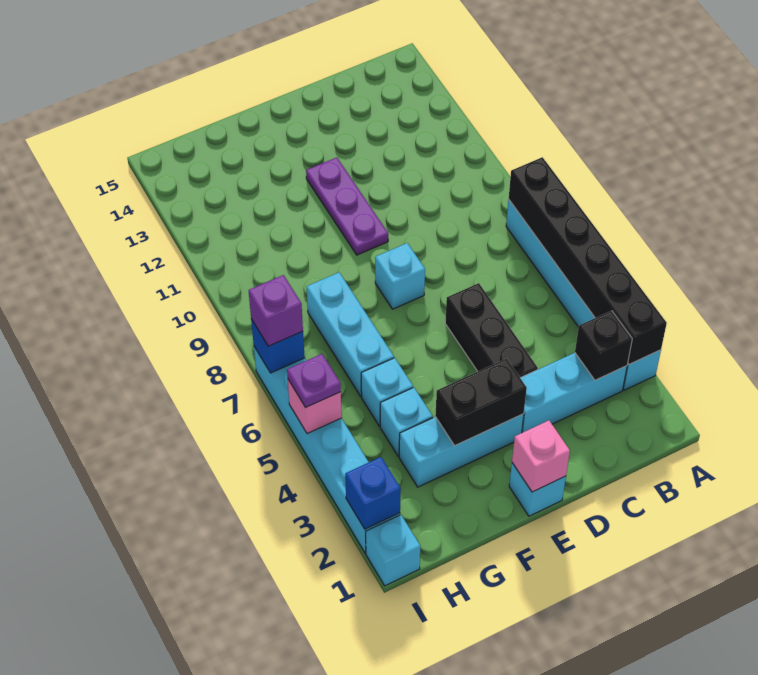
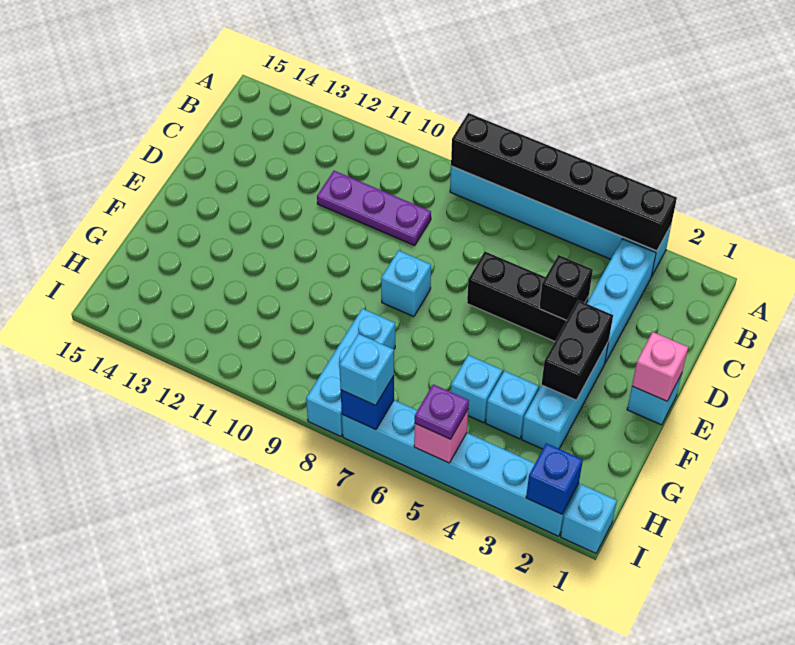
black brick B3 level 2 -> black brick D4 level 2
purple plate E10:E12 level 1 -> purple plate C9:C11 level 1
cyan brick G6:G8 level 1 -> cyan brick G8:I8 level 1
purple brick I7 level 3 -> cyan brick I7 level 3

